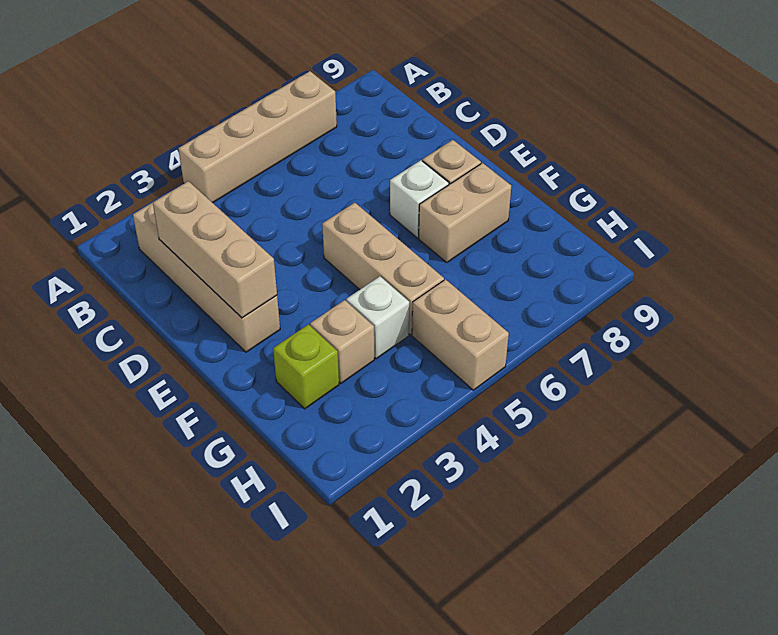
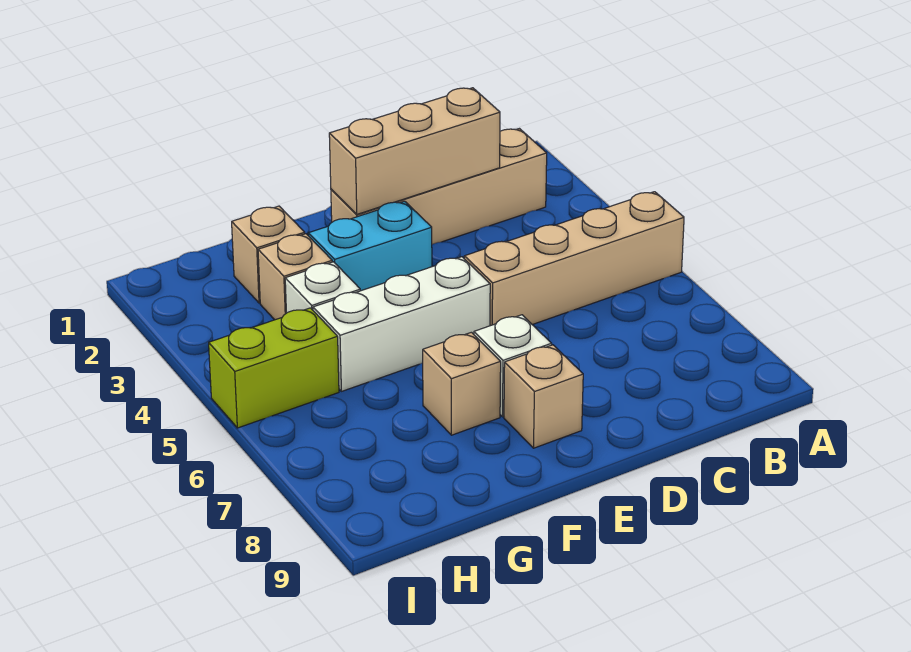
tan brick A4:A7 level 1 -> tan brick A5:D5 level 1
none -> cyan brick E3:F3 level 1
tan brick E5:G5 level 1 -> white brick E5:G5 level 1
tan brick F7:F8 level 1 -> tan brick F7 level 1
lime brick G2 level 1 -> tan brick G2 level 1
tan brick H5:I5 level 1 -> lime brick H5:I5 level 1

